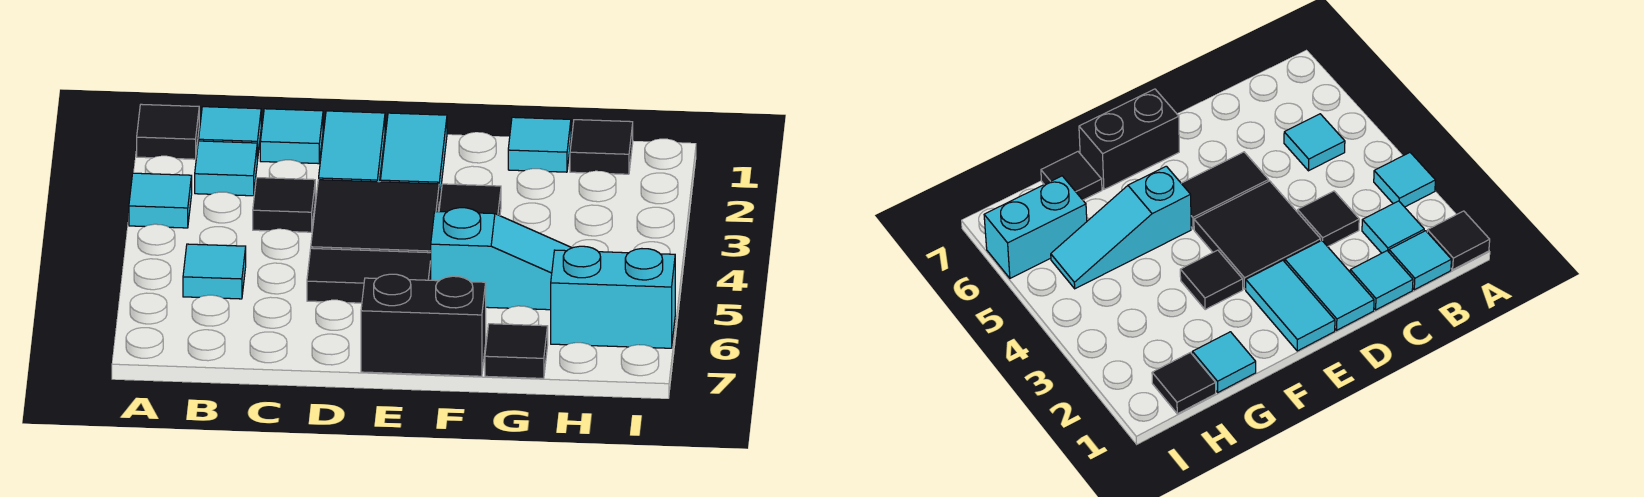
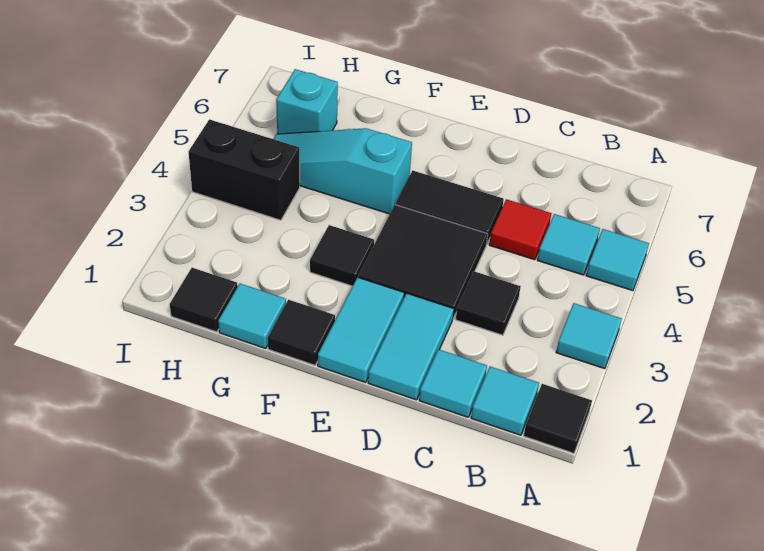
cyan tile B2 level 1 -> cyan tile A5 level 1
none -> red tile C5 level 1
black brick E7:F7 level 1 -> black brick H4:I4 level 1
black tile G7 level 1 -> black tile F1 level 1
cyan brick H6:I6 level 1 -> cyan brick H6 level 1

